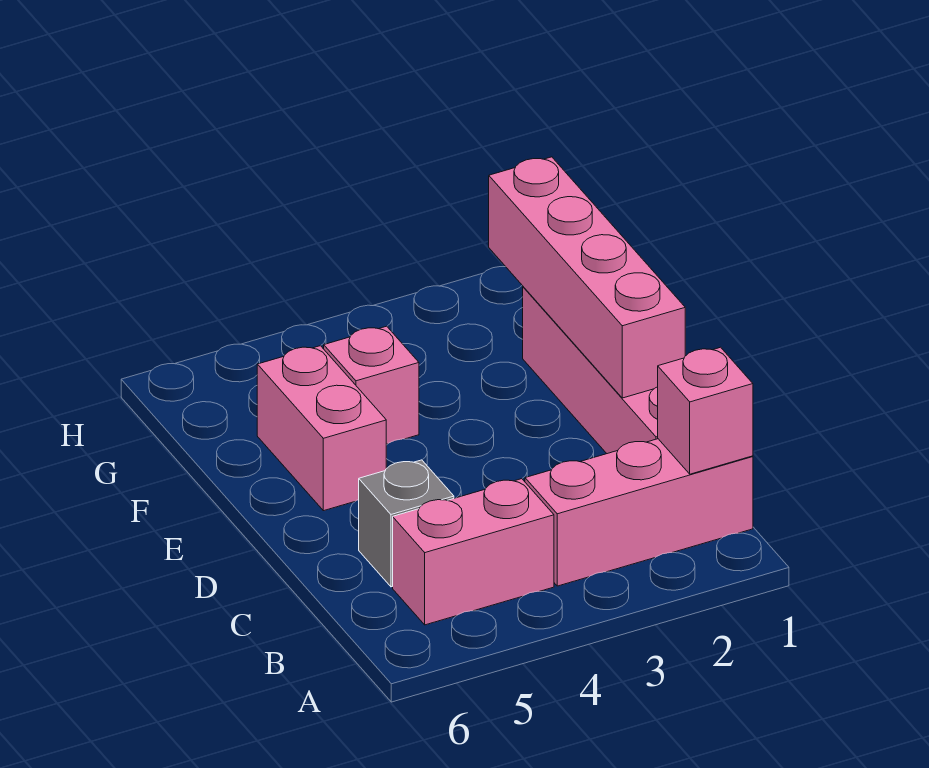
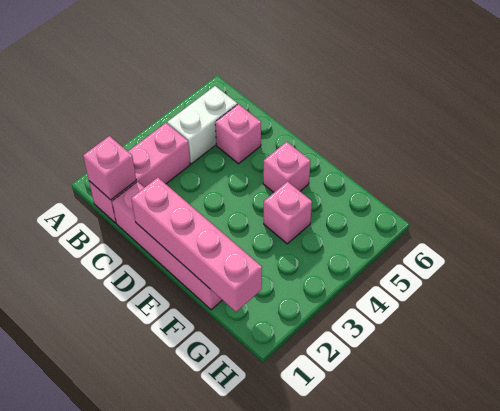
pink brick B4:B5 level 1 -> white brick B4:B5 level 1
grey brick C5 level 1 -> pink brick C5 level 1
pink brick E5:F5 level 1 -> pink brick E5 level 1

